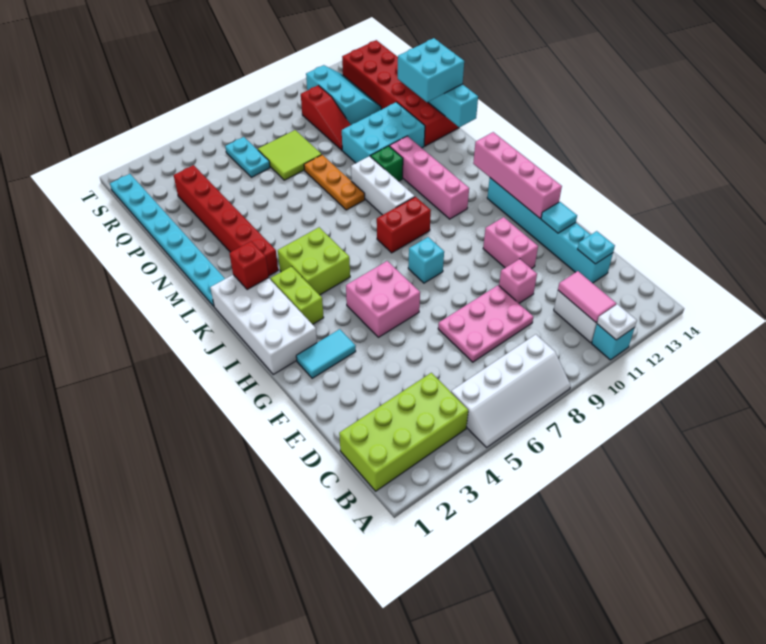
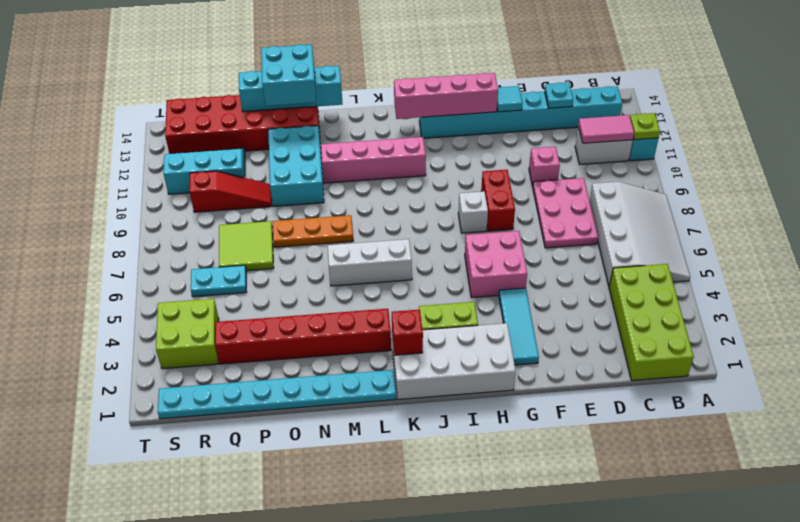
white slope A5:B8 level 1 top B -> white slope A5:C8 level 1 top C
white plate A11 level 2 -> lime plate A11 level 2
cyan brick D13:I13 level 1 -> cyan brick B13:I13 level 1
pink brick F11:G11 level 1 -> none
cyan tile G2:G3 level 1 -> cyan tile G2:G4 level 1
cyan brick H8 level 1 -> white brick H8 level 1
lime brick J4:K5 level 1 -> lime brick R3:S4 level 1
red brick J8:J9 level 1 -> red brick G8:G9 level 1
white brick K9:M9 level 1 -> white brick K6:M6 level 1
green brick M10 level 1 -> none

